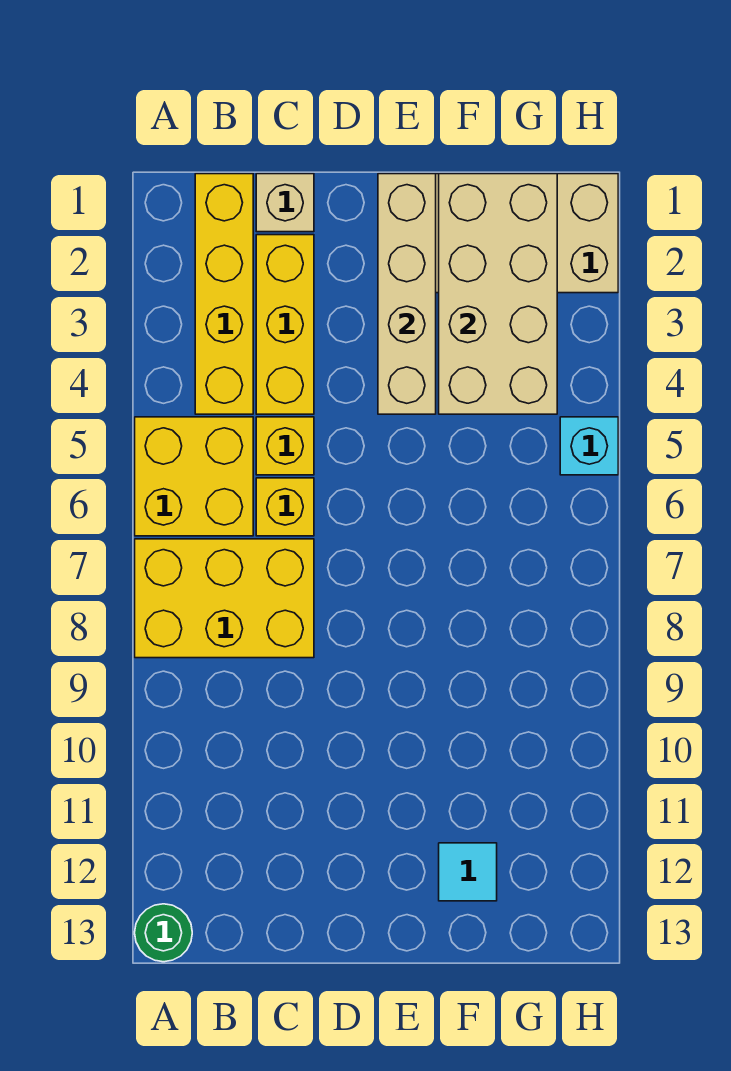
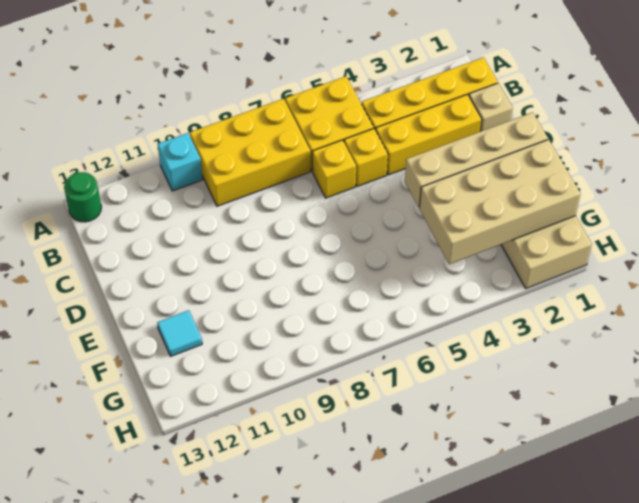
yellow brick A7:C8 level 1 -> yellow brick A7:B9 level 1
cyan brick H5 level 1 -> cyan brick A10 level 1

